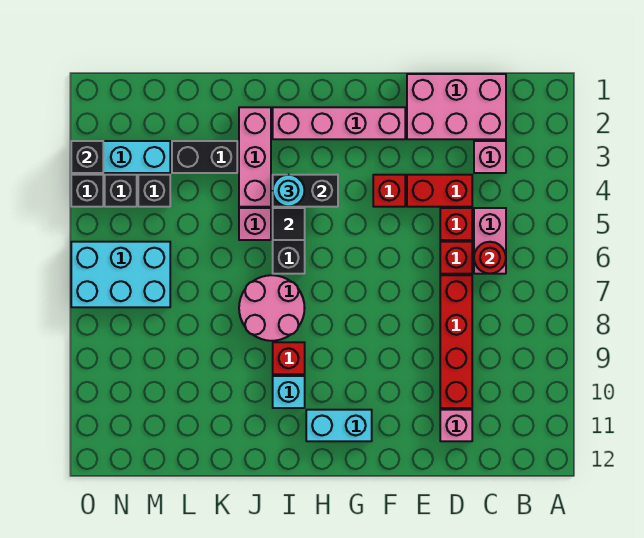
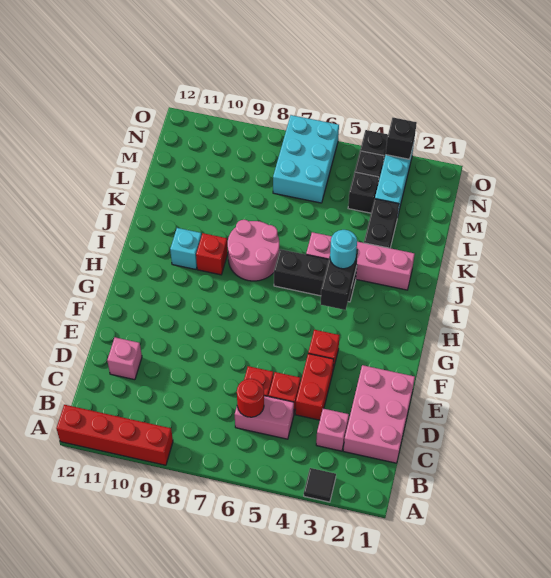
red brick D7:D10 level 1 -> red brick A9:A12 level 1
pink brick F2:I2 level 1 -> none
cyan brick G11:H11 level 1 -> none
black tile I5 level 2 -> black tile A3 level 1

